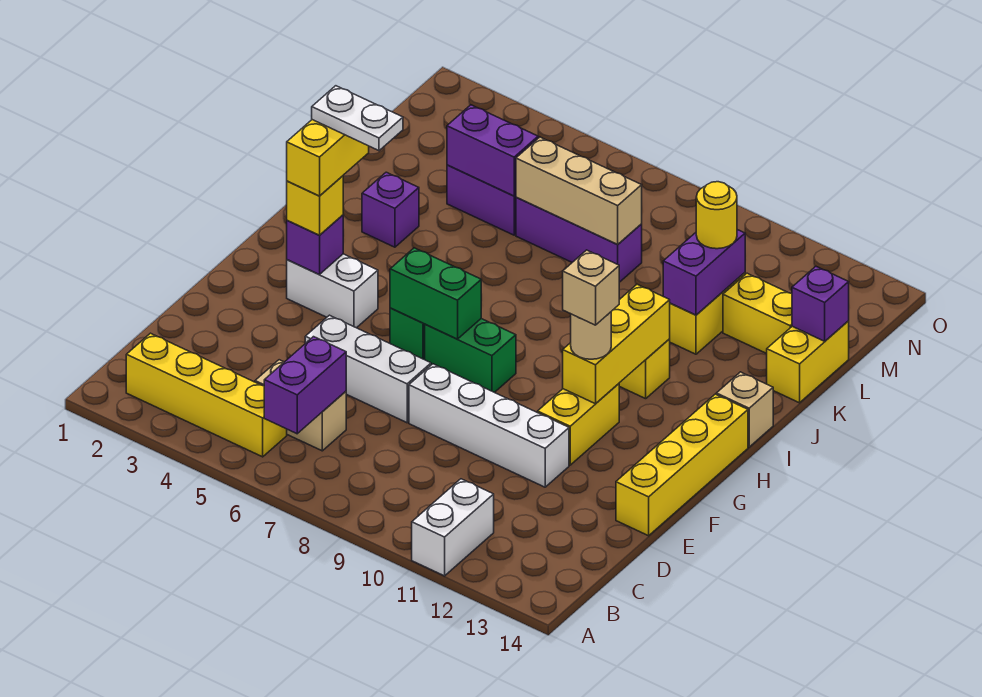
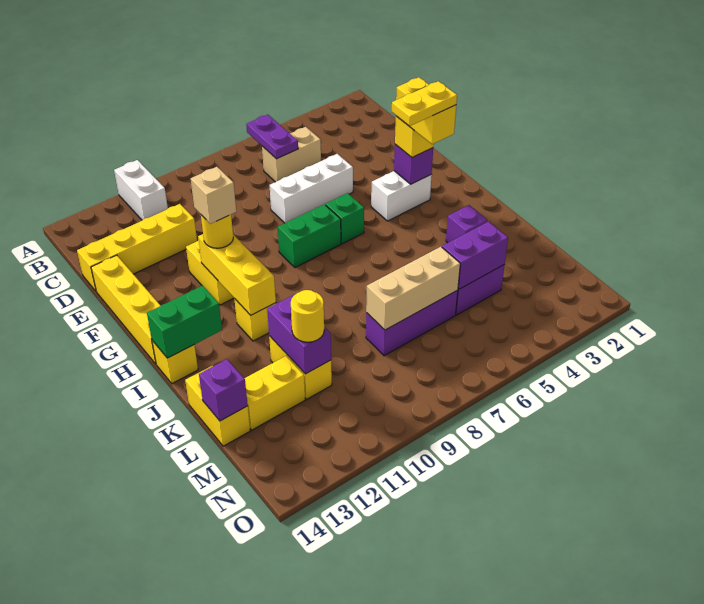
yellow brick B2:B5 level 1 -> yellow brick D11:D14 level 1
purple brick B6:C6 level 2 -> purple plate B6:C6 level 2
white brick E8:E11 level 1 -> none
green brick G6:G7 level 2 -> green brick I13:I14 level 2
tan round brick G11 level 3 -> yellow round brick G11 level 3
white plate H3:H4 level 5 -> yellow plate H3:H4 level 5
tan brick I14 level 1 -> yellow brick I14 level 1

